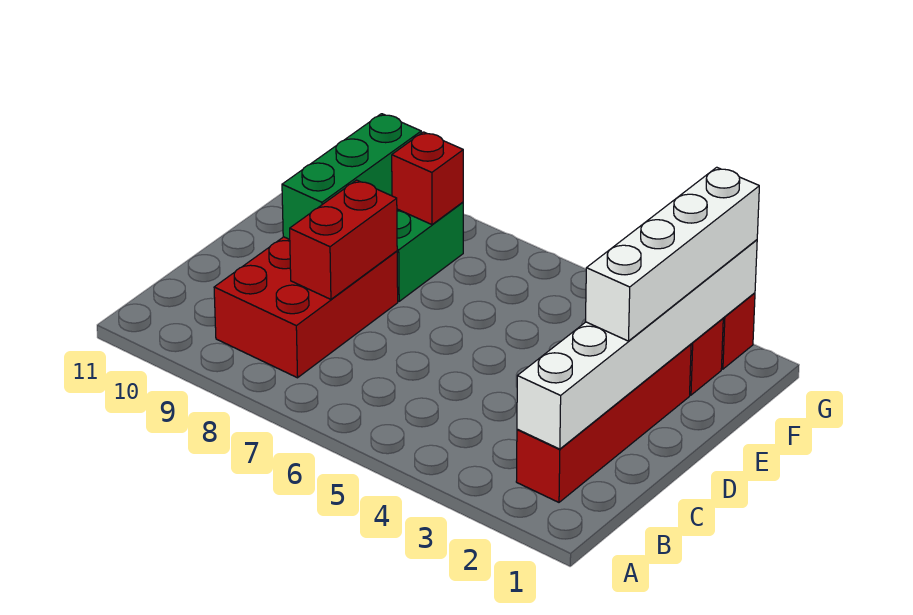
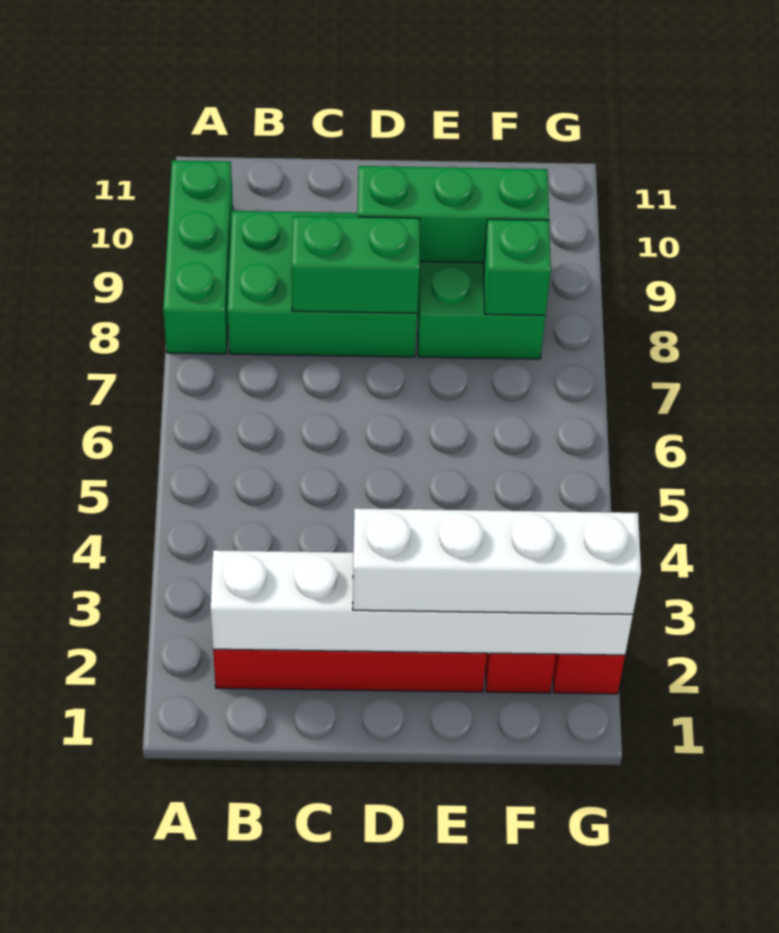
none -> green brick A8:A10 level 1
red brick B8:D9 level 1 -> green brick B8:D9 level 1
red brick C8:D8 level 2 -> green brick C8:D8 level 2
red brick F8 level 2 -> green brick F8 level 2

